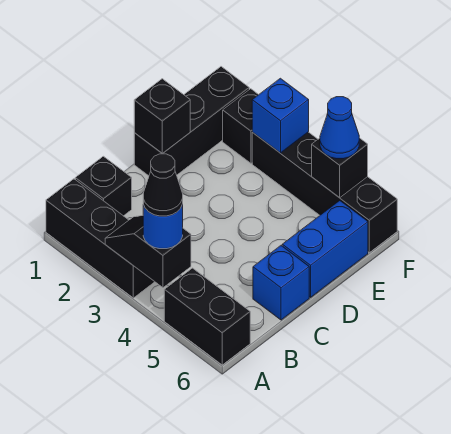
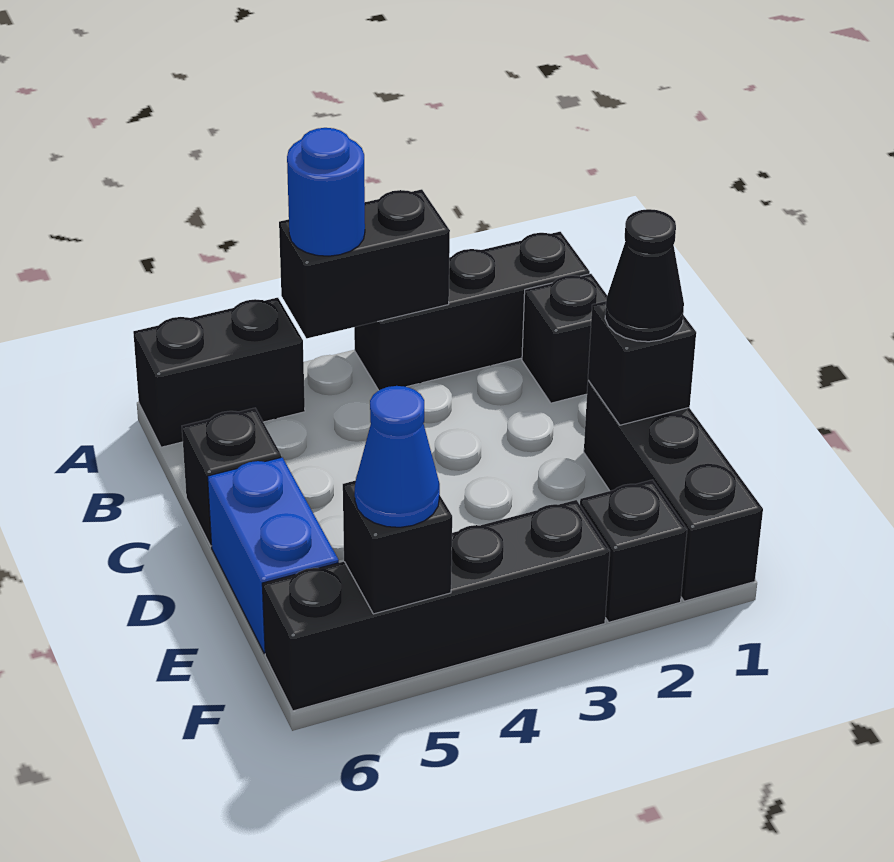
black slope A3:A4 level 2 top 4 -> black brick A3:A4 level 2
black cone A4 level 4 -> black cone D1 level 3
blue brick C6 level 1 -> black brick C6 level 1
blue brick F3 level 2 -> none

